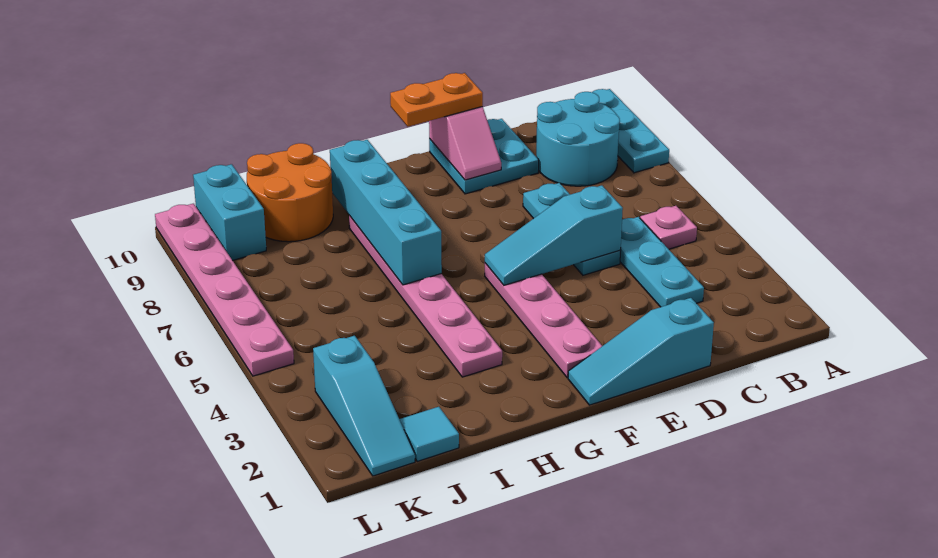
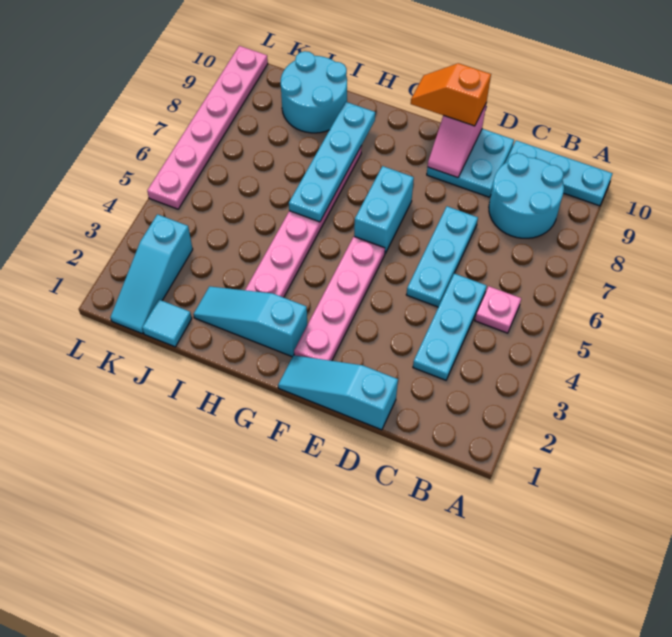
cyan plate A8:A10 level 1 -> cyan plate A10:C10 level 1
cyan slope D5:F5 level 2 top D -> cyan slope G2:I2 level 1 top G
orange plate E10:F10 level 3 -> orange slope E10:F10 level 3 top E
cyan brick H6:H9 level 2 -> cyan plate H6:H9 level 2
orange round brick I9:J10 level 1 -> cyan round brick I9:J10 level 1
cyan brick K9:K10 level 1 -> cyan brick F6:F7 level 1

